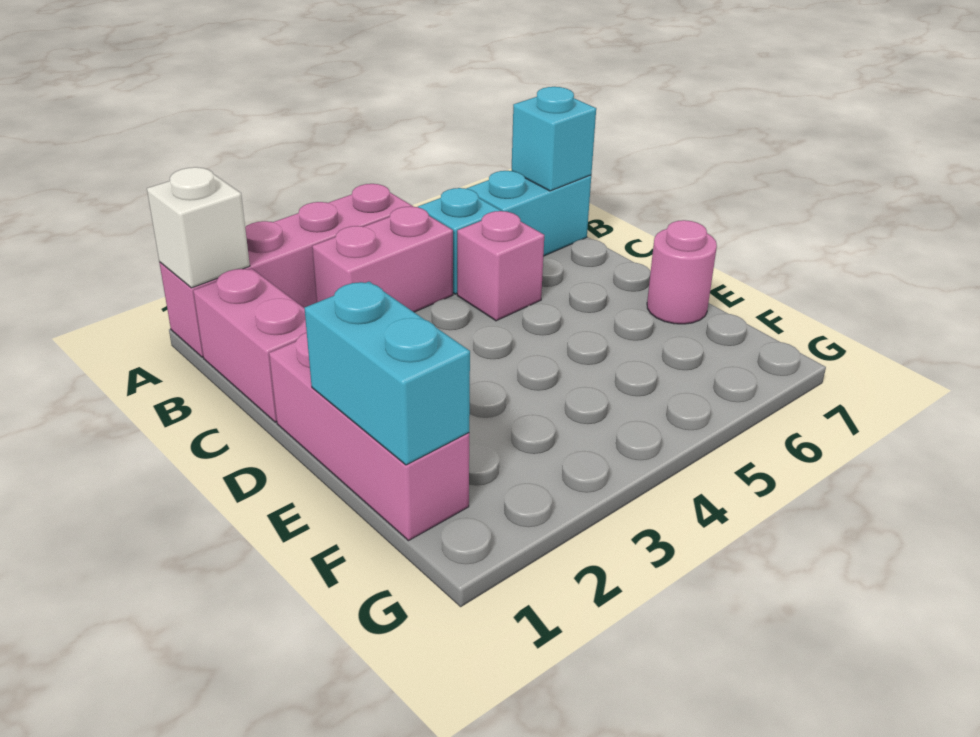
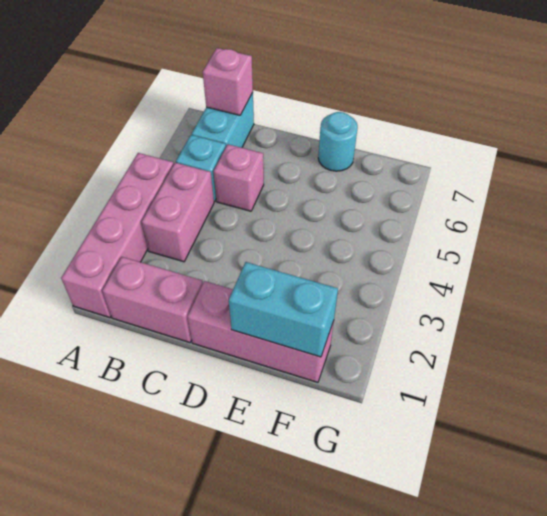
white brick A1 level 2 -> none
cyan brick B7 level 2 -> pink brick B7 level 2
pink round brick E7 level 1 -> cyan round brick E7 level 1

